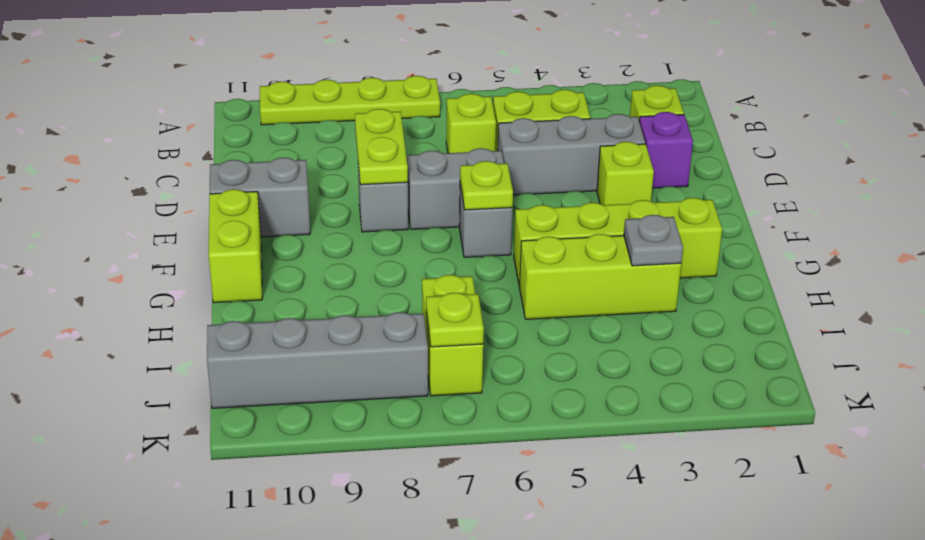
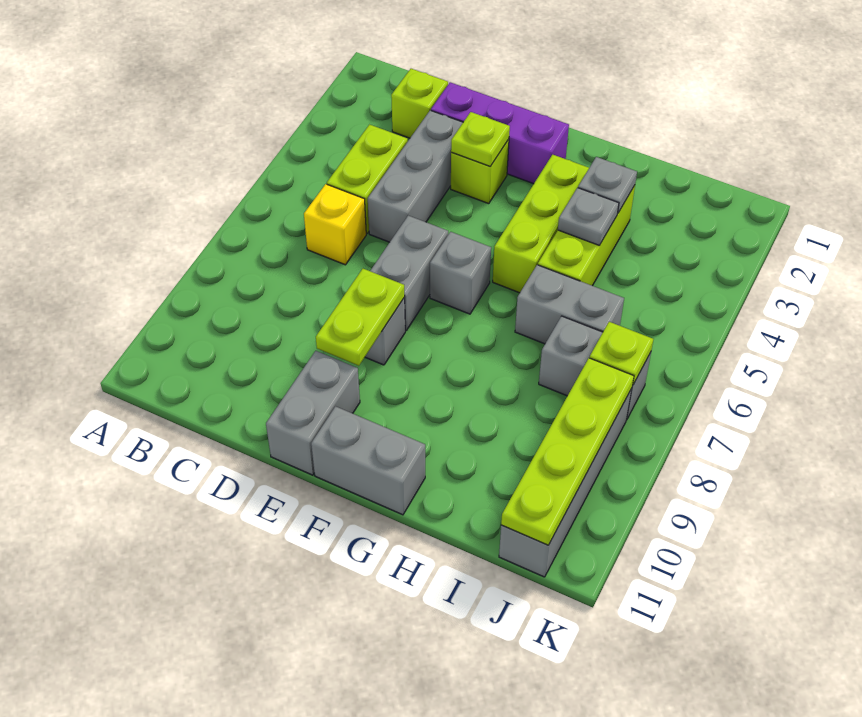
lime plate A7:A10 level 1 -> lime plate J8:J11 level 2
lime brick C6 level 1 -> yellow brick C6 level 1
purple brick D2 level 1 -> purple brick D2:F2 level 1
lime plate D8:E8 level 2 -> lime plate E8:E9 level 2
lime plate F6 level 2 -> lime plate E3 level 2
lime brick F11:G11 level 1 -> grey brick F11:G11 level 1
lime brick G2:G5 level 1 -> lime brick G3:G5 level 1
none -> grey plate H4 level 2
none -> grey brick H6:I6 level 1
lime brick I7:J7 level 1 -> grey brick I7:J7 level 1

